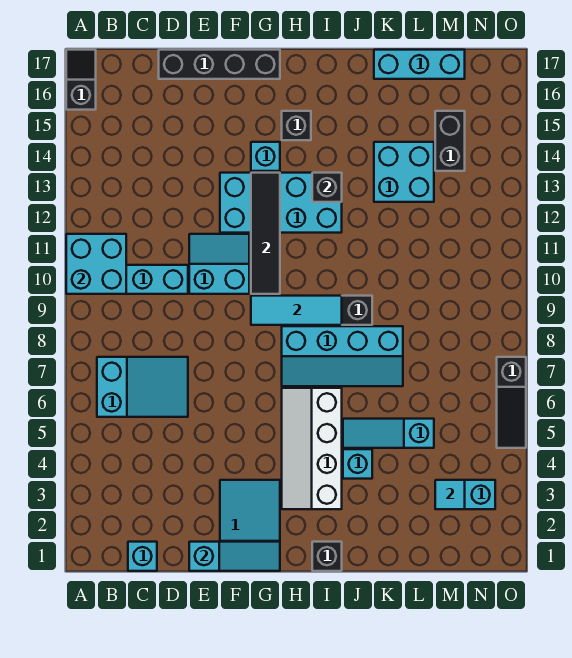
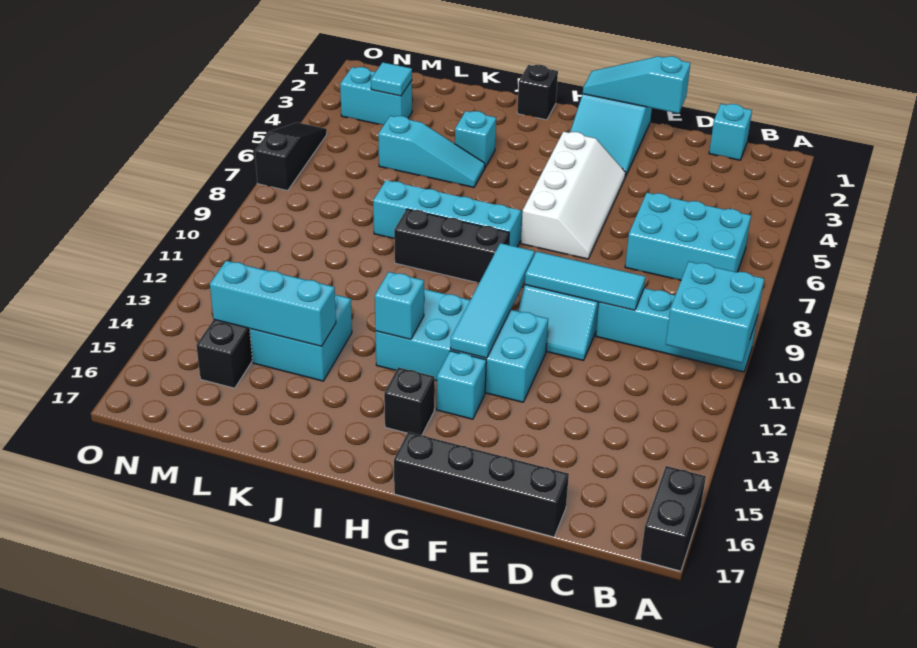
black slope A16:A17 level 1 top 16 -> black brick A16:A17 level 1
cyan slope B6:D7 level 1 top B -> cyan brick B6:D7 level 1
cyan tile G9:I9 level 2 -> cyan tile D10:F10 level 2
black tile G10:G13 level 2 -> cyan tile G10:G13 level 2
white slope H3:I6 level 1 top I -> white slope F4:G7 level 1 top G
black brick I13 level 2 -> cyan brick I13 level 2
cyan brick K17:M17 level 1 -> cyan brick K14:M14 level 2

